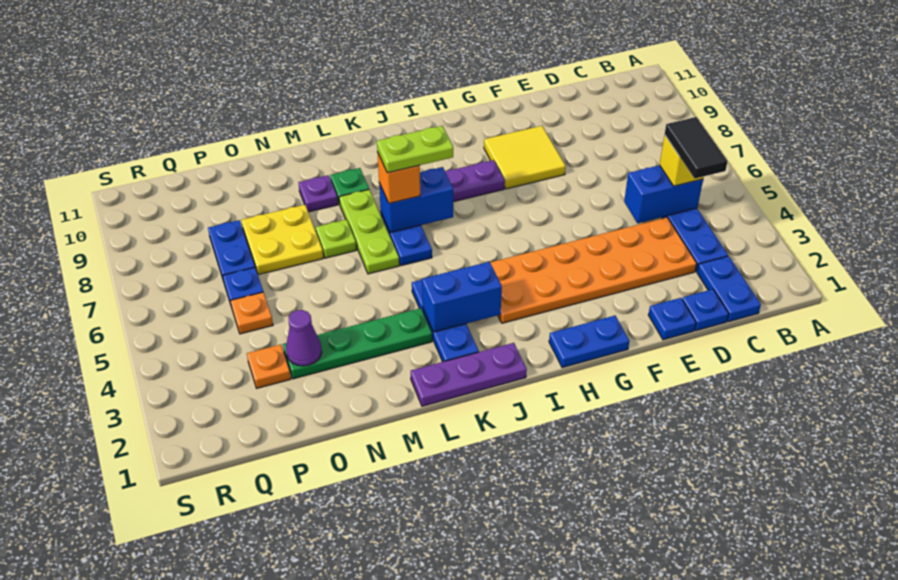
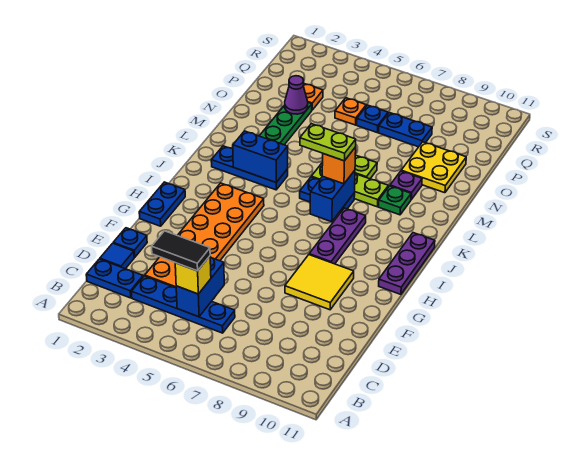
blue plate D1 level 1 -> blue tile D1 level 1
purple plate J1:L1 level 1 -> purple plate H11:J11 level 1
blue brick J3:K3 level 2 -> blue brick K3:K4 level 2
lime plate J7:K7 level 4 -> lime plate K6:K7 level 4
yellow plate N7:O8 level 1 -> yellow plate N9:O10 level 1

